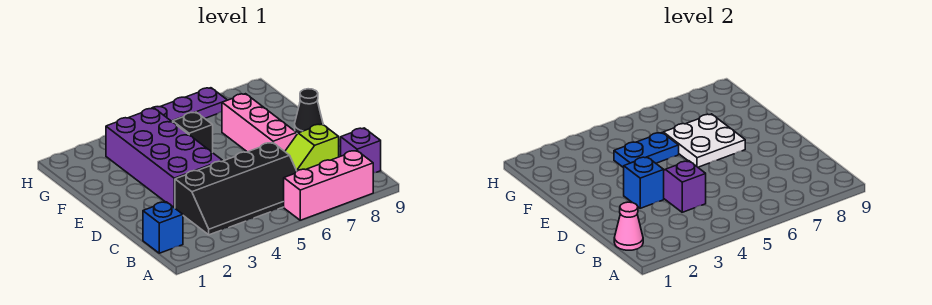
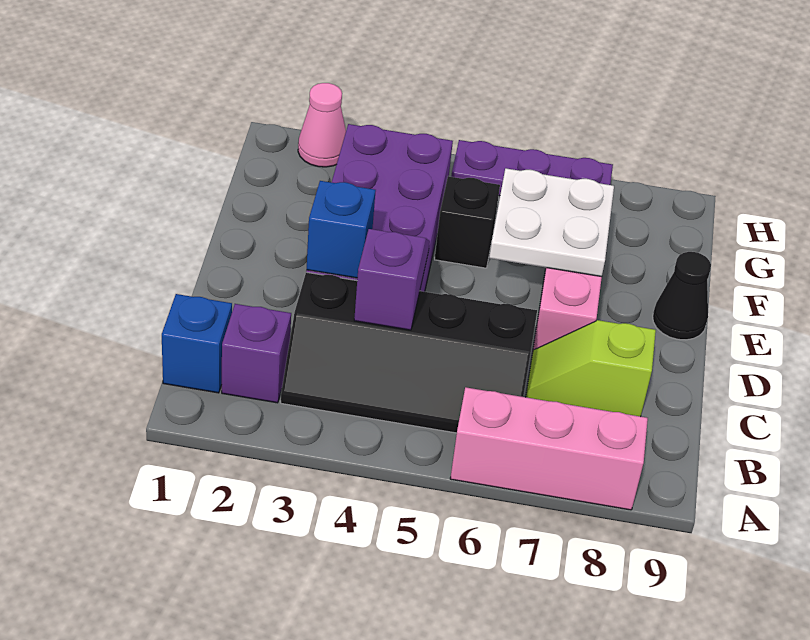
pink cone B1 level 2 -> pink cone H2 level 1
purple brick B9 level 1 -> purple brick B2 level 1
blue plate F4:F5 level 2 -> none

